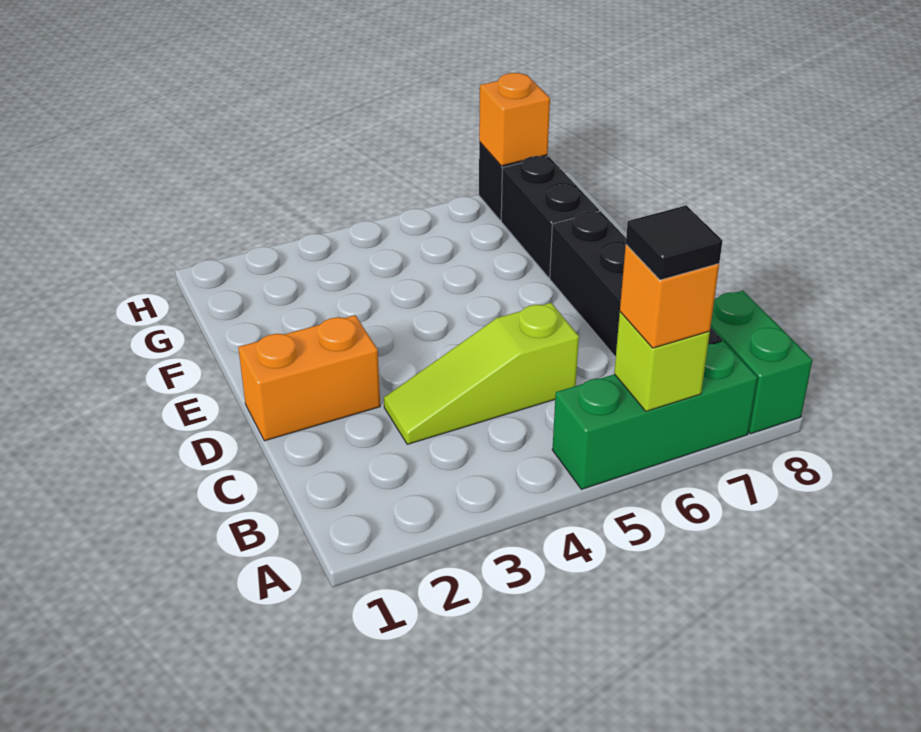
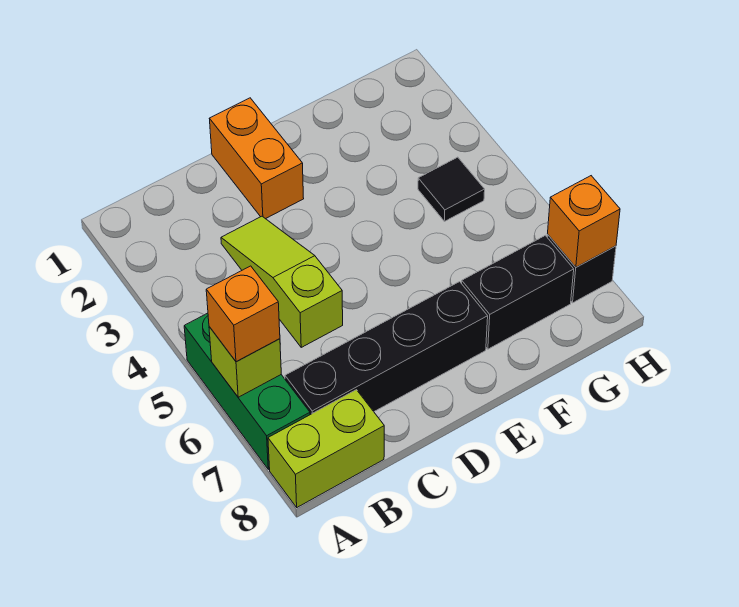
black tile A6 level 4 -> black tile G4 level 1
green brick A8:B8 level 1 -> lime brick A8:B8 level 1

